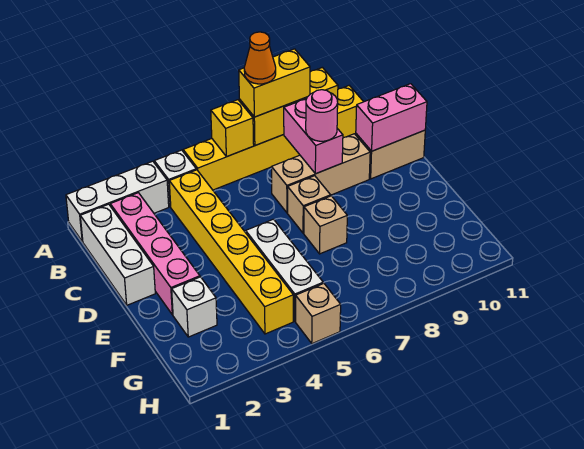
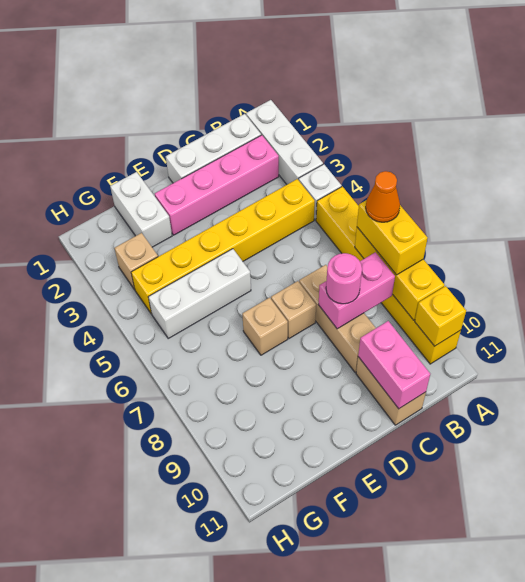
yellow brick A6 level 2 -> yellow brick A10 level 2
white brick F2 level 1 -> white brick F1:F2 level 1
tan brick H5 level 1 -> tan brick G3 level 1

